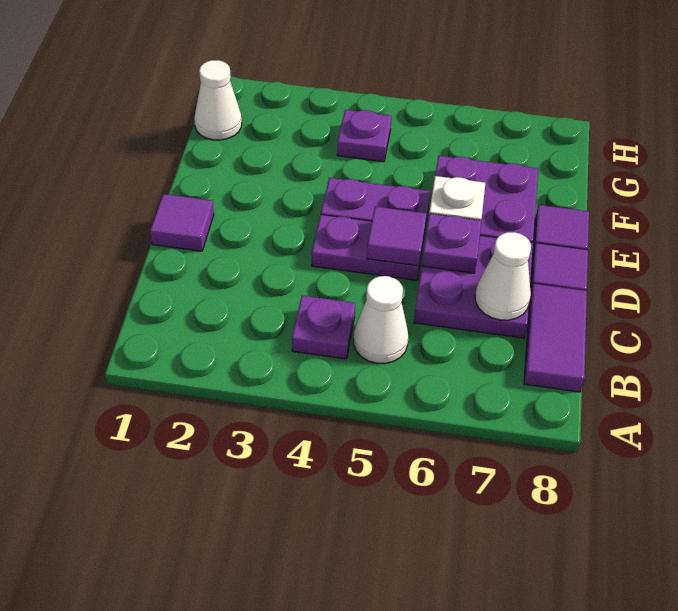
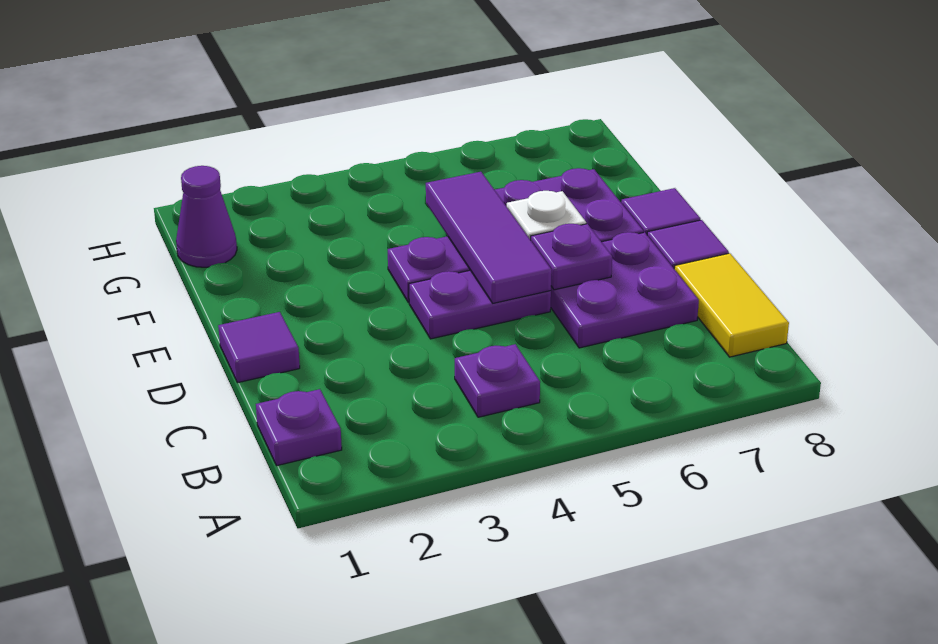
white cone B5 level 1 -> none
purple tile B8:C8 level 1 -> yellow tile B8:C8 level 1
white cone C7 level 2 -> none
purple tile D5 level 2 -> purple tile D5:F5 level 2
white cone G1 level 1 -> purple cone G1 level 1
purple plate G4 level 1 -> purple plate B1 level 1

